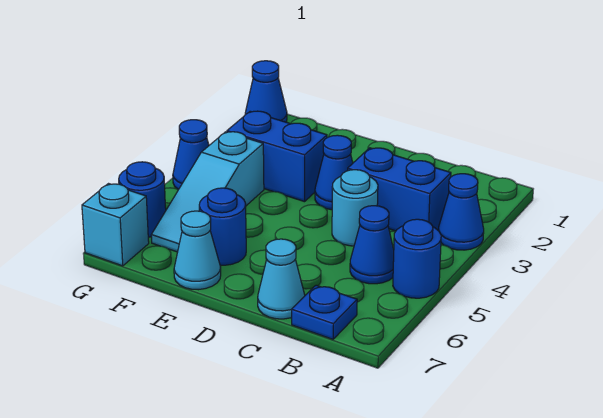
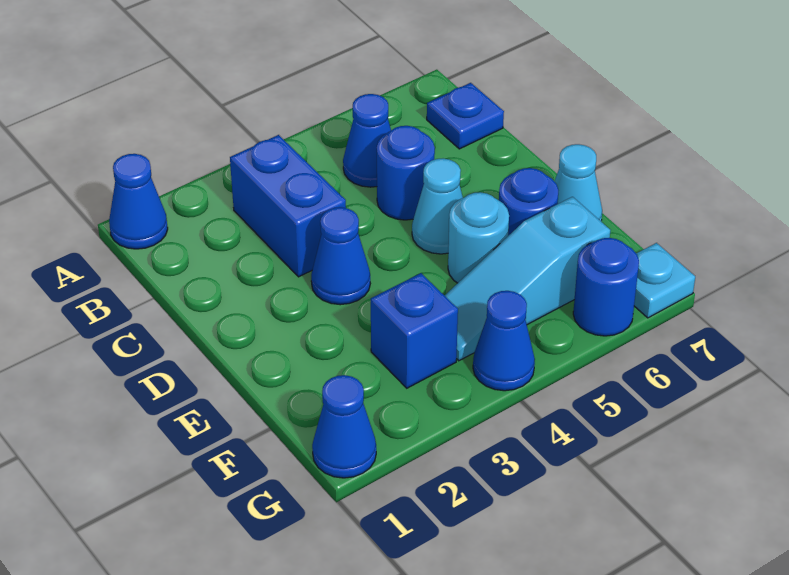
blue cone A3 level 1 -> blue cone A1 level 1
blue round brick A5 level 1 -> blue round brick C5 level 1
cyan round brick C4 level 1 -> cyan round brick E5 level 1
cyan cone C7 level 1 -> cyan cone D5 level 1
blue brick E3:F3 level 1 -> blue brick F3 level 1
cyan slope F4:F6 level 1 top 4 -> cyan slope F4:F6 level 1 top 6
cyan brick G7 level 1 -> cyan plate G7 level 1

